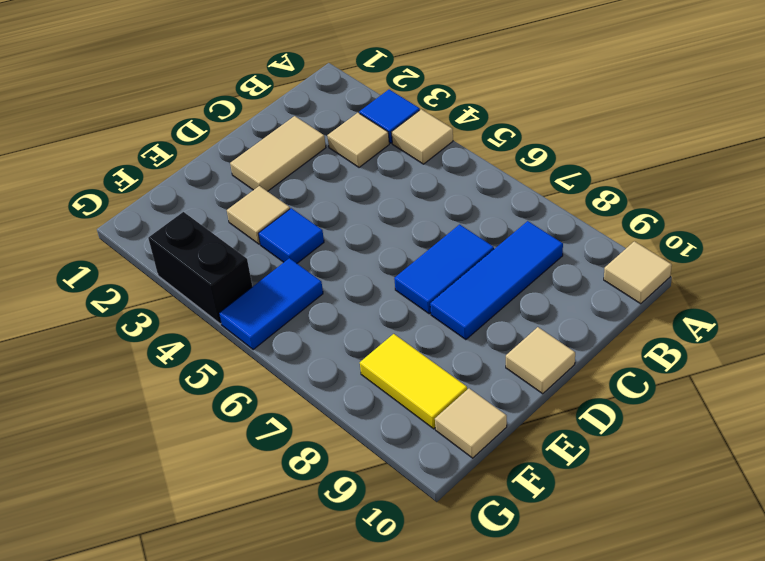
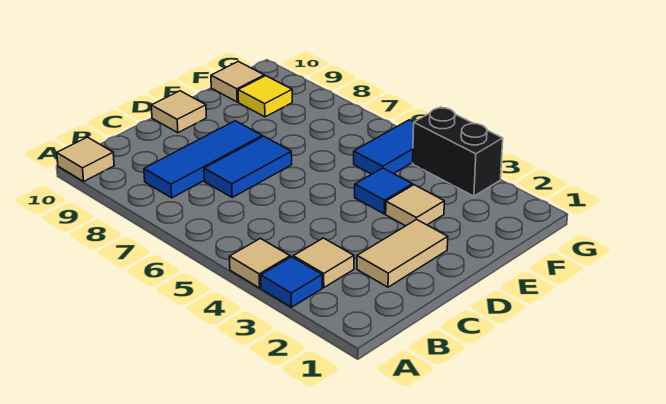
yellow tile F8:F9 level 1 -> yellow tile F9 level 1

